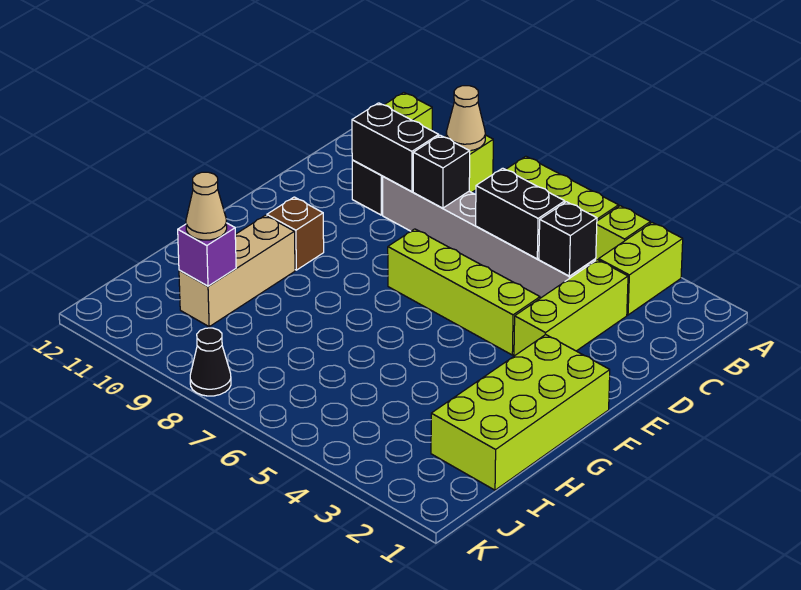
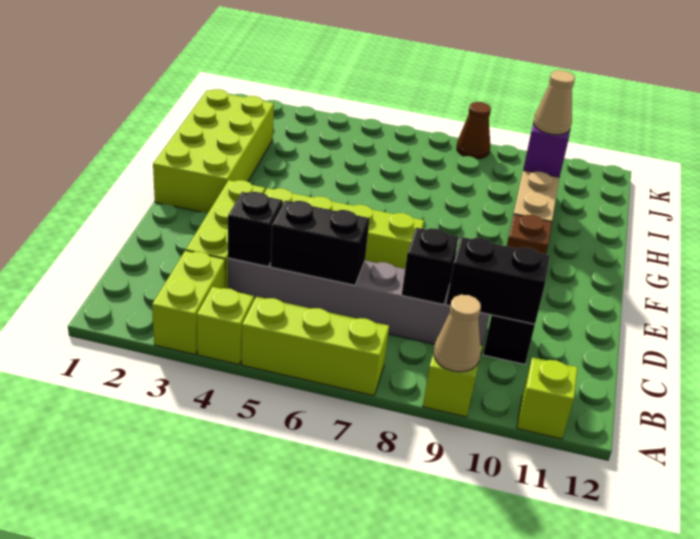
black cone K8 level 1 -> brown cone K8 level 1

